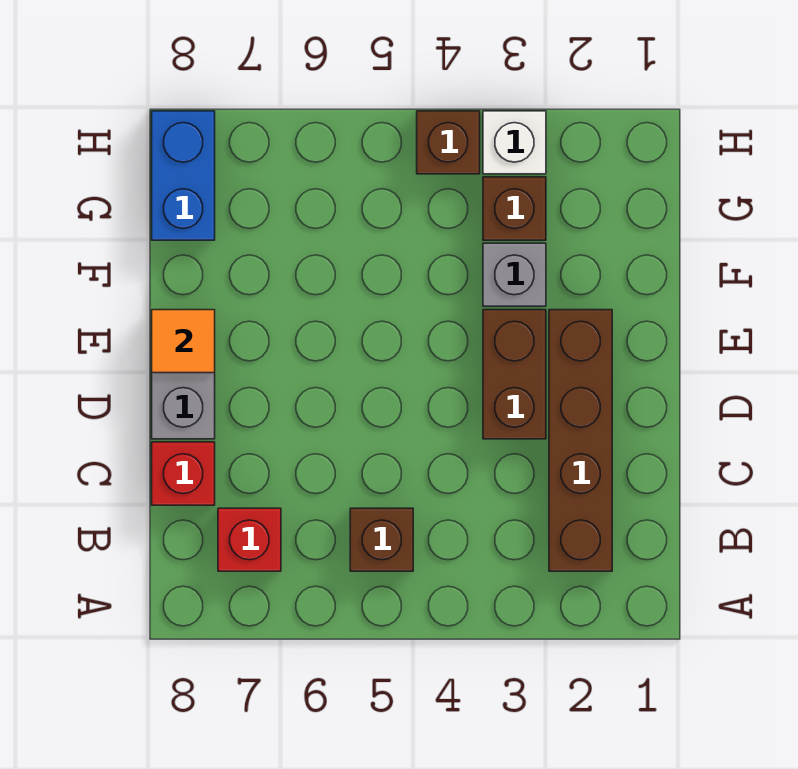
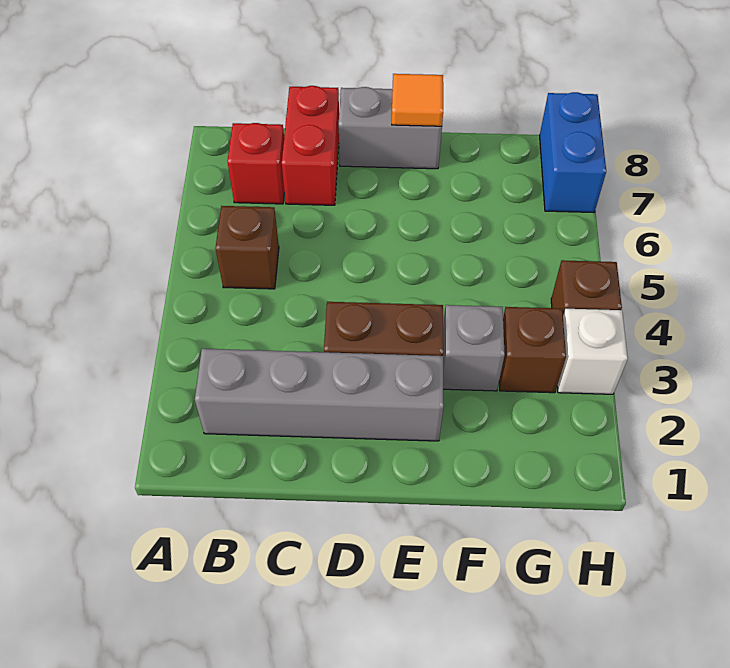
brown brick B2:E2 level 1 -> grey brick B2:E2 level 1
red brick C8 level 1 -> red brick C7:C8 level 1
blue brick G8:H8 level 1 -> blue brick H7:H8 level 1

